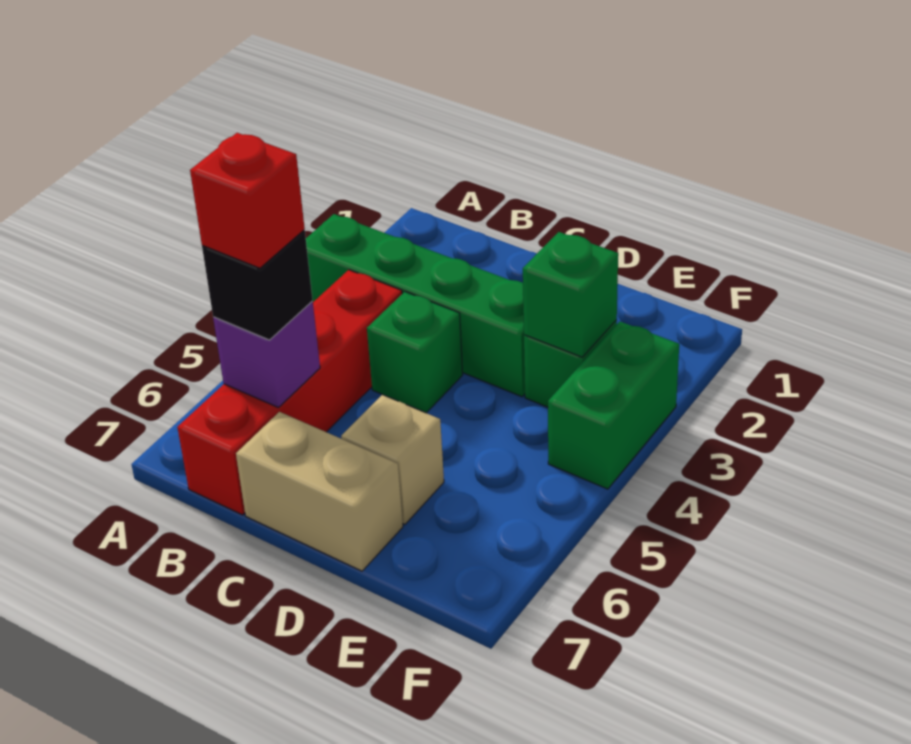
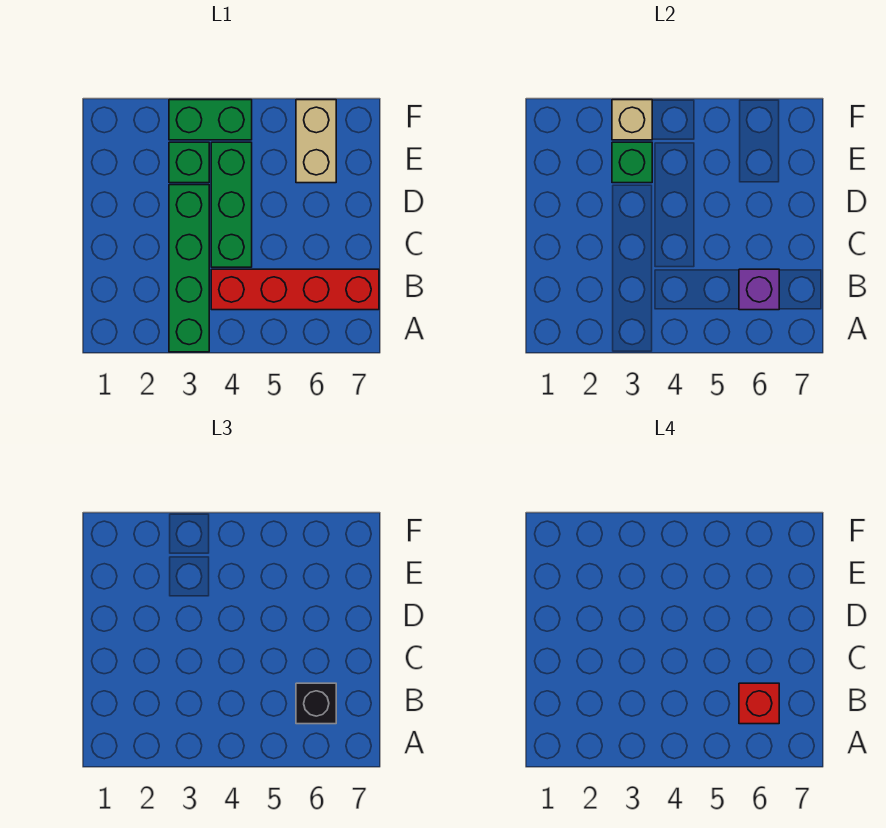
green brick C4 level 1 -> green brick C4:E4 level 1
tan brick C7:D7 level 1 -> tan brick E6:F6 level 1
tan brick D6 level 1 -> tan brick F3 level 2

